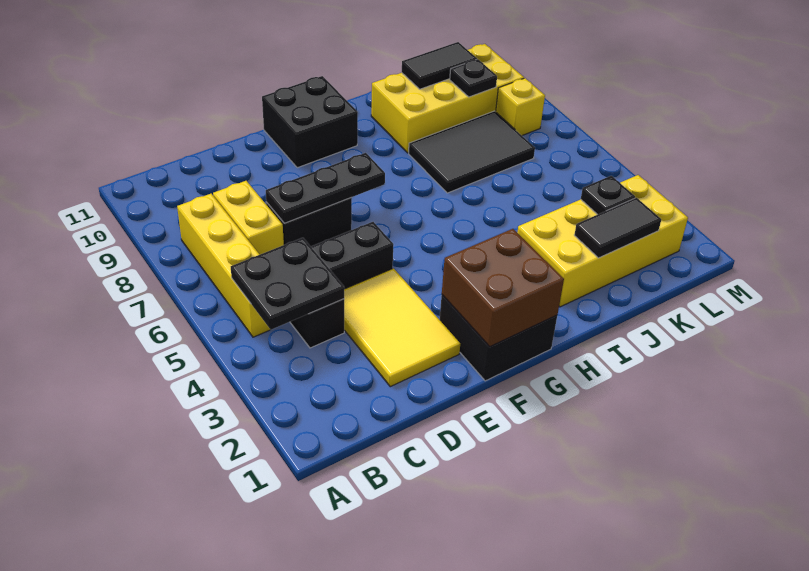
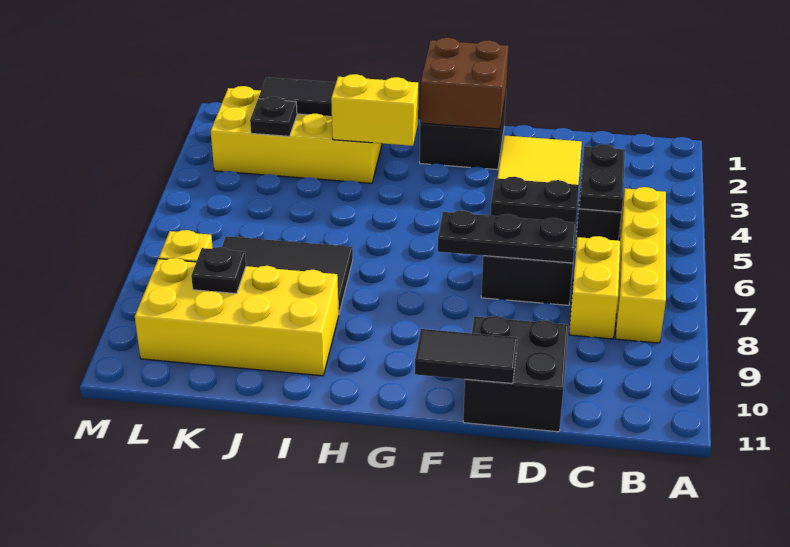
black plate B4:C5 level 2 -> black plate C4:C5 level 2
black brick F10:G11 level 1 -> black brick D10:E11 level 1
none -> yellow brick H3:I3 level 2
black tile J10:K10 level 2 -> black tile E11:F11 level 2

